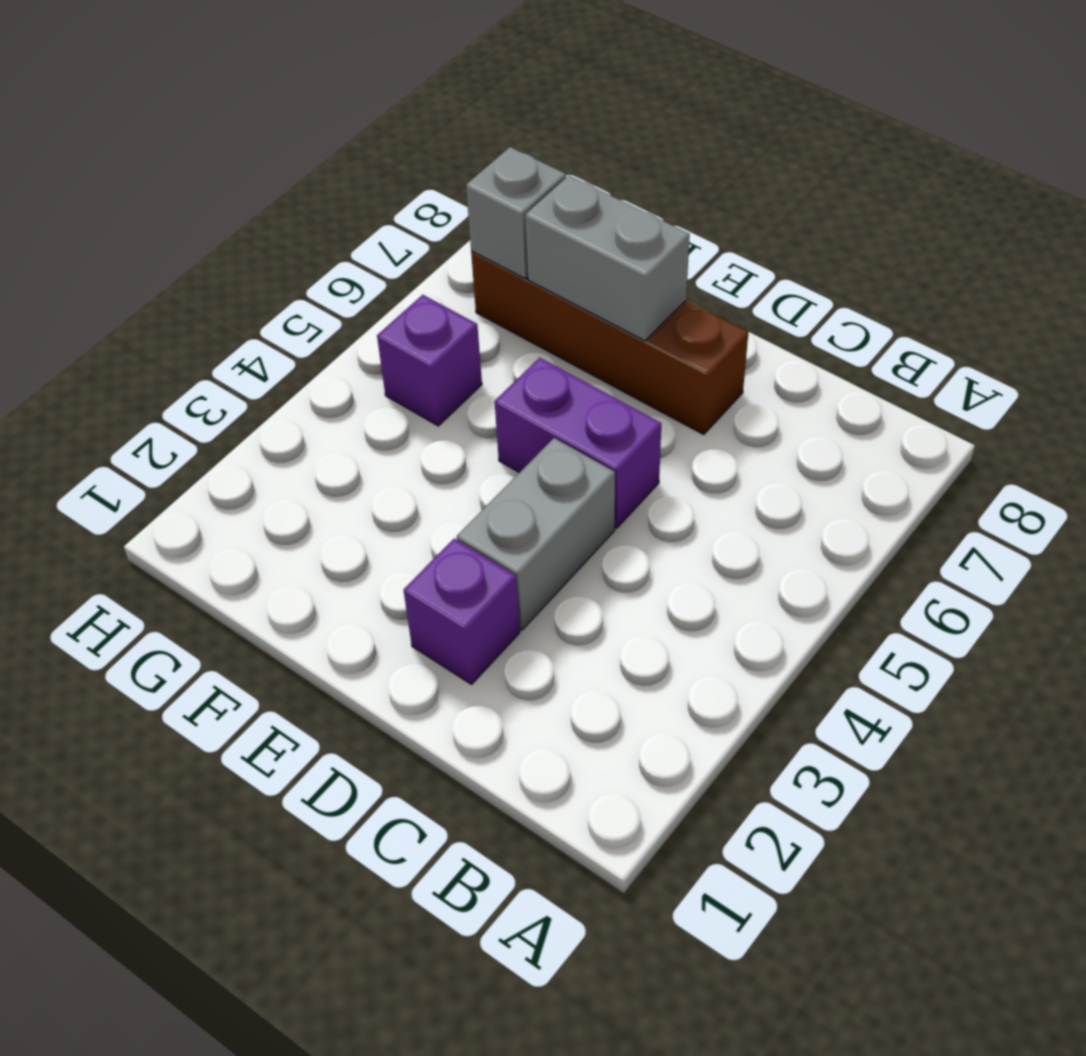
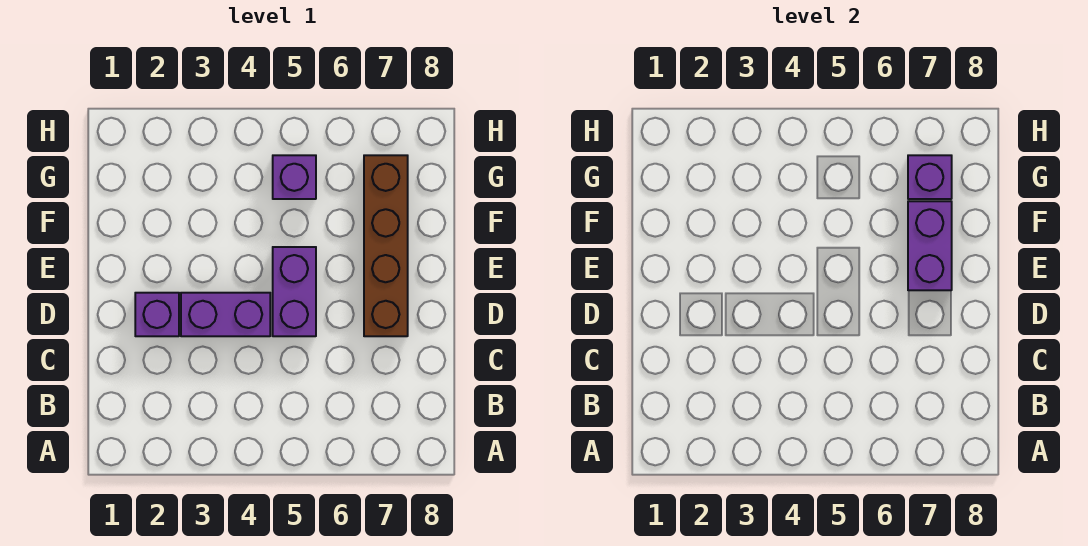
grey brick D3:D4 level 1 -> purple brick D3:D4 level 1
grey brick E7:F7 level 2 -> purple brick E7:F7 level 2
grey brick G7 level 2 -> purple brick G7 level 2

